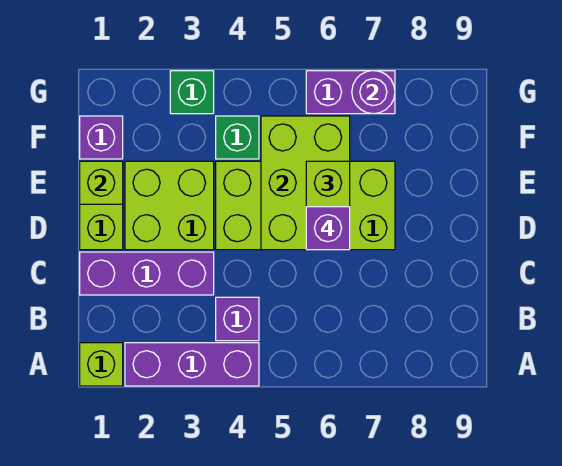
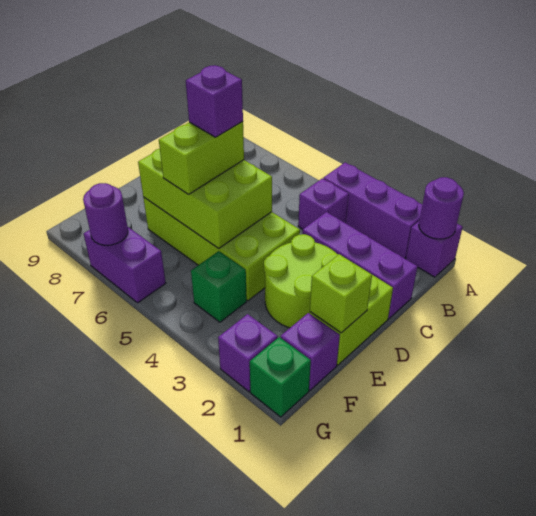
lime brick A1 level 1 -> purple brick A1 level 1
none -> purple round brick A1 level 2
lime brick D2:E3 level 1 -> lime round brick D2:E3 level 1
lime brick D5:F6 level 2 -> lime brick D5:E7 level 2
none -> purple brick G2 level 1
green brick G3 level 1 -> green brick G1 level 1

